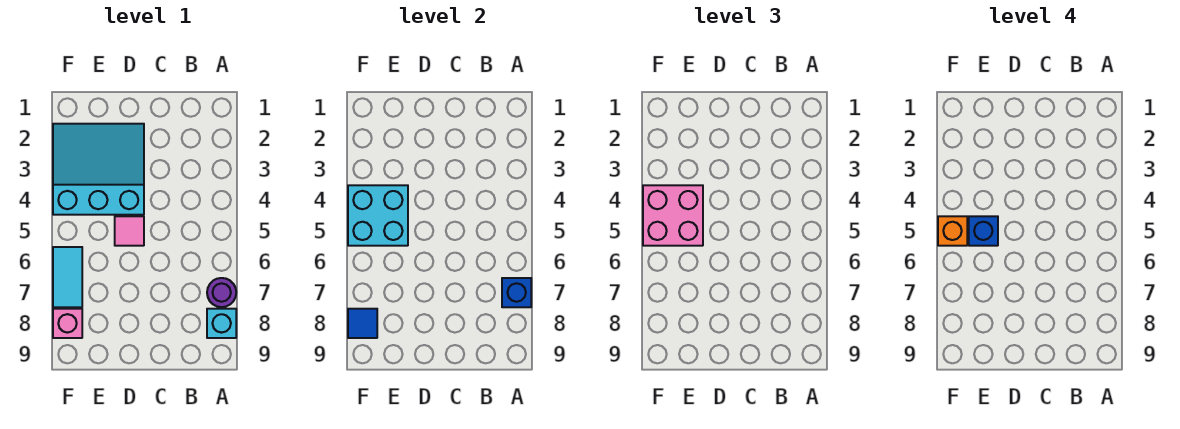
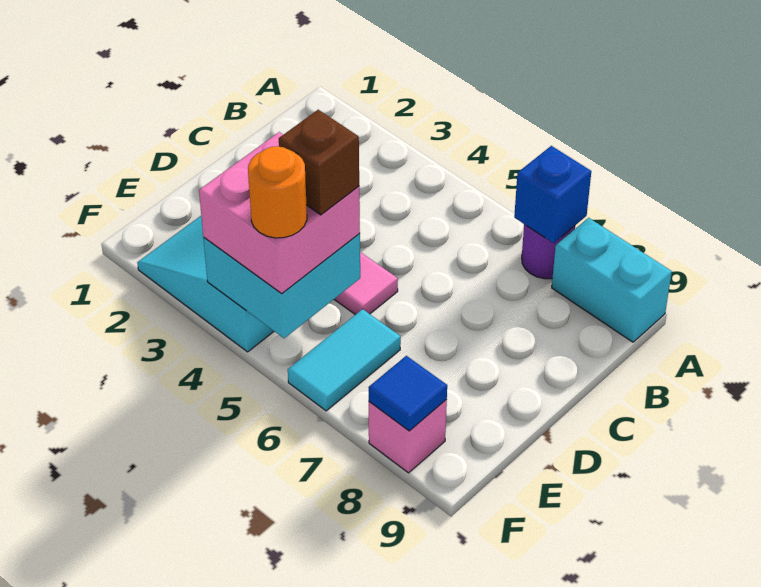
cyan brick A8 level 1 -> cyan brick A8:A9 level 1
blue brick E5 level 4 -> brown brick E5 level 4
orange brick F5 level 4 -> orange round brick F5 level 4
cyan tile F6:F7 level 1 -> cyan tile E6:F6 level 1

